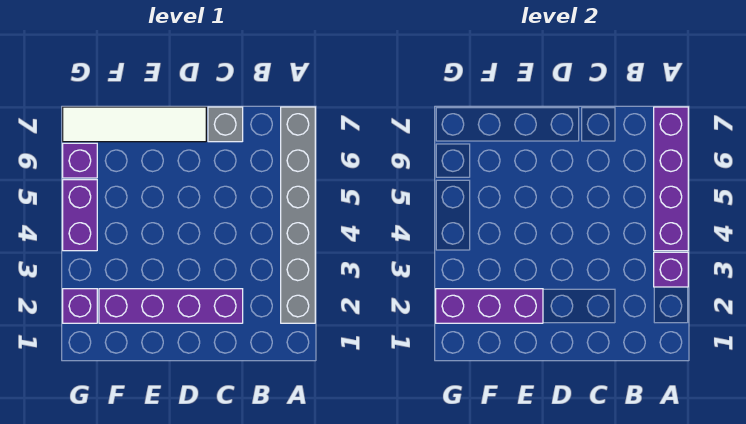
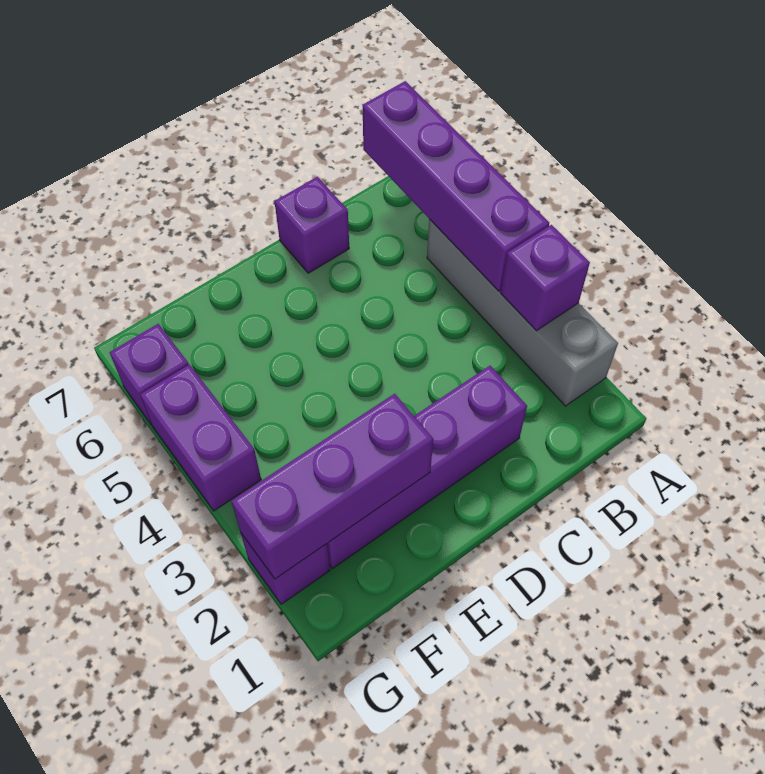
grey brick A2:A7 level 1 -> grey brick A2:A5 level 1
grey brick C7 level 1 -> purple brick C7 level 1
white tile D7:G7 level 1 -> none

